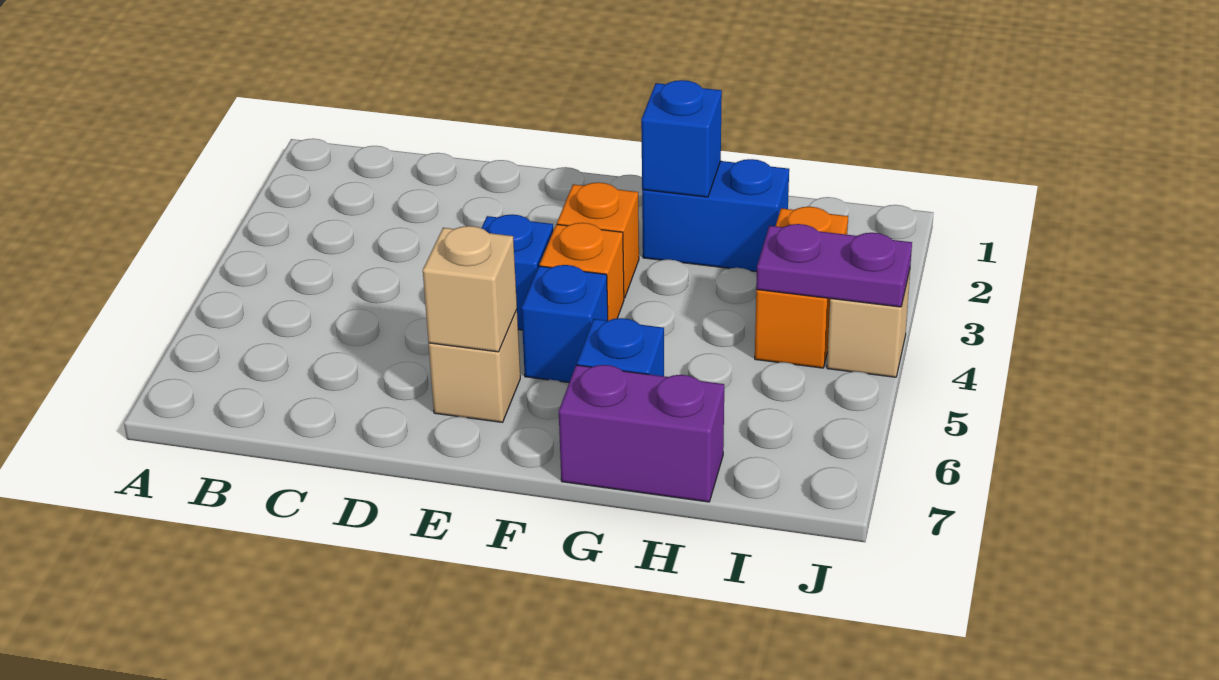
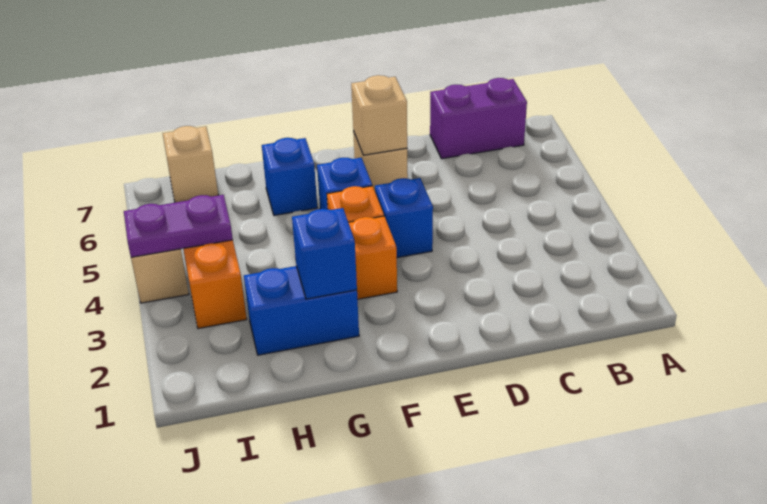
purple brick G7:H7 level 1 -> purple brick B7:C7 level 1
none -> tan brick I7 level 1

